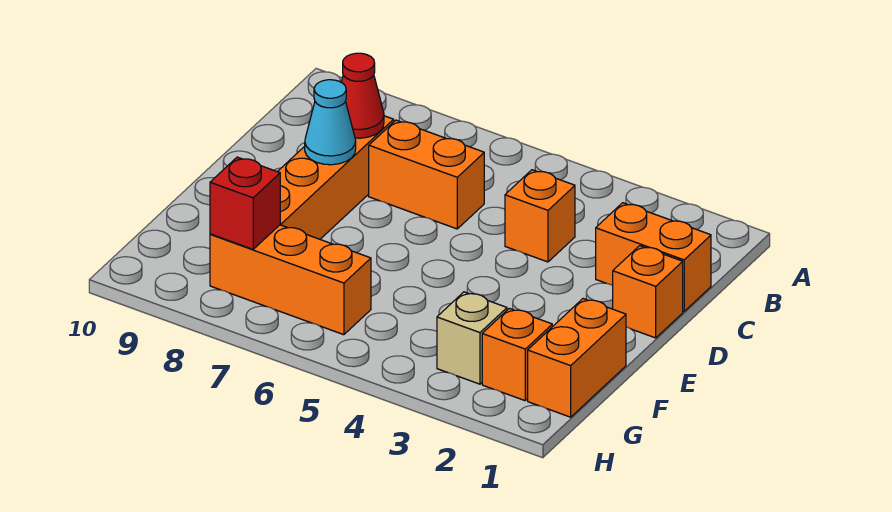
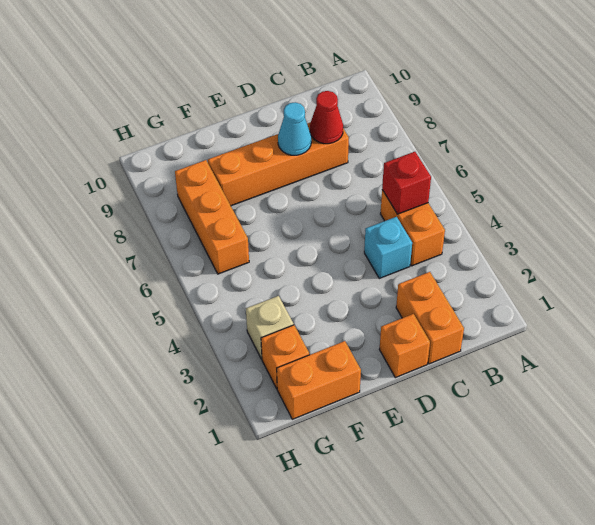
orange brick C4 level 1 -> cyan brick C4 level 1
orange brick C6:C7 level 1 -> orange brick B4:B5 level 1
red brick G8 level 2 -> red brick B5 level 2

